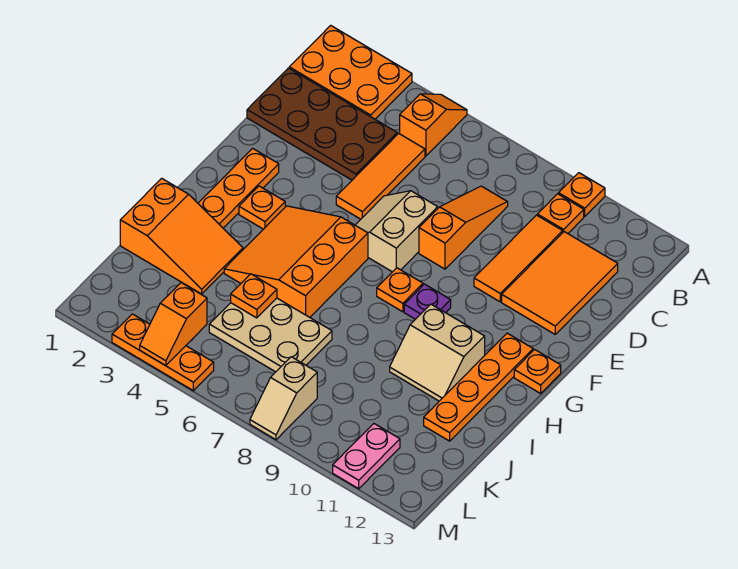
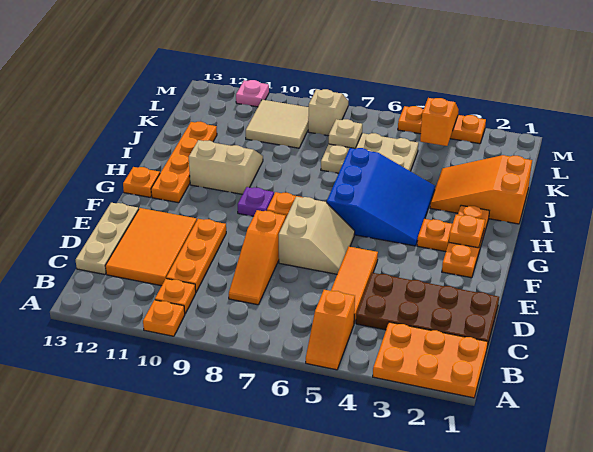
orange tile C10:E10 level 1 -> orange plate C10:E10 level 1
none -> tan plate C13:E13 level 1
orange slope G4:I6 level 1 top 6 -> blue slope G4:I6 level 1 top 6
orange plate J5 level 2 -> orange plate G2 level 2
none -> tan plate K7 level 2
none -> tan tile K9:L10 level 1
pink plate L11:M11 level 1 -> pink plate M11 level 1

